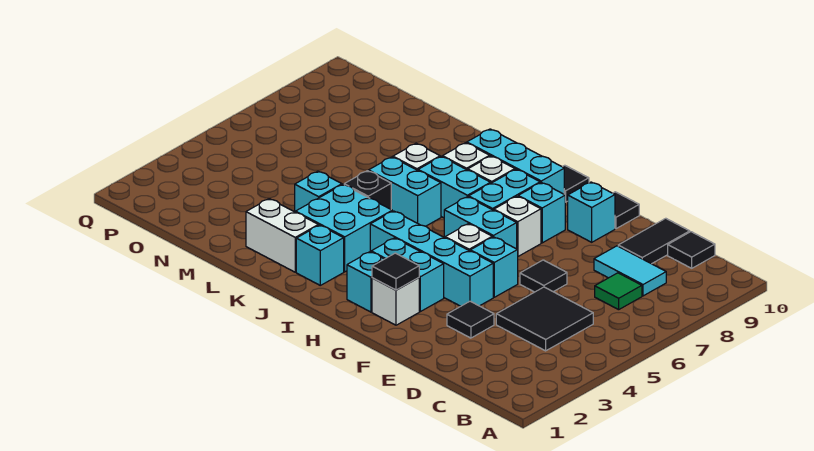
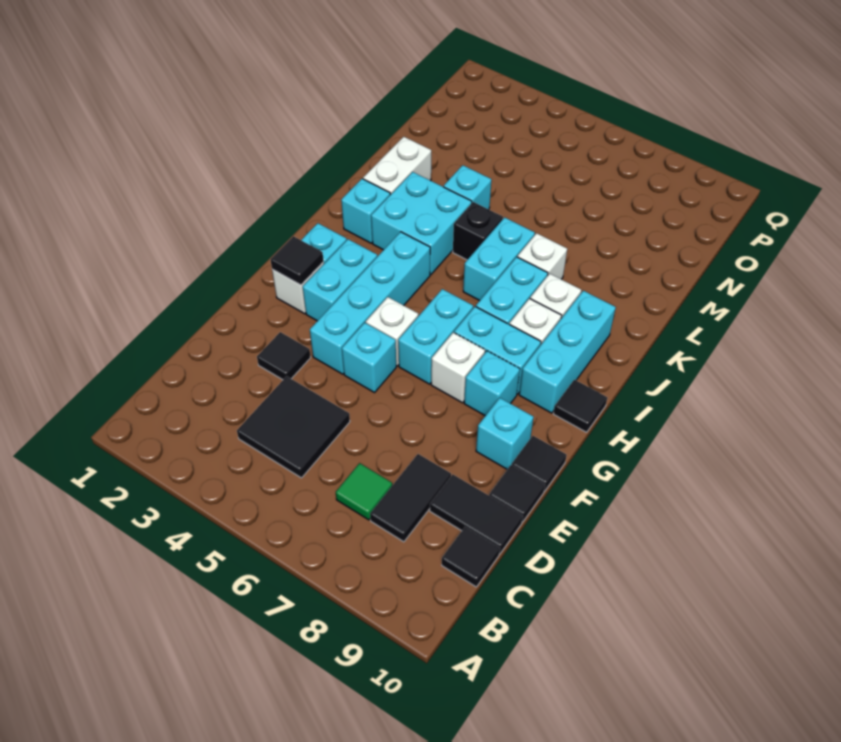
cyan tile C8:D8 level 1 -> black tile C8:D8 level 1
black tile E6 level 1 -> black tile E10 level 1

